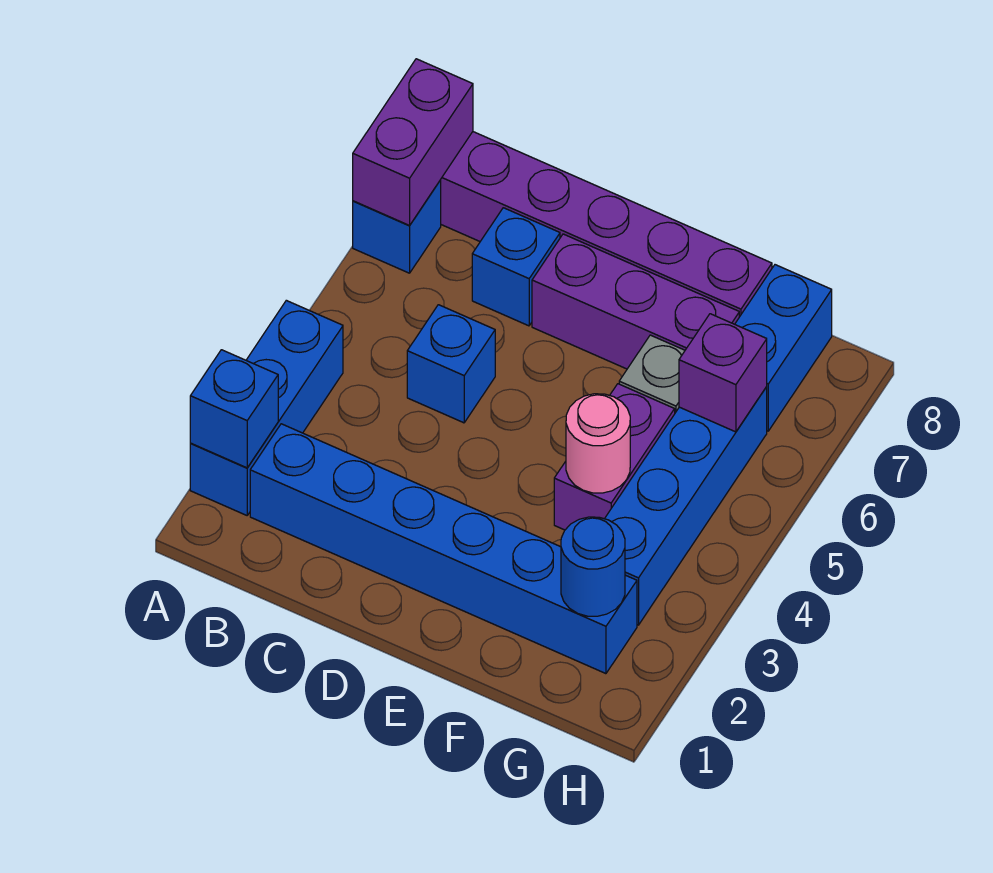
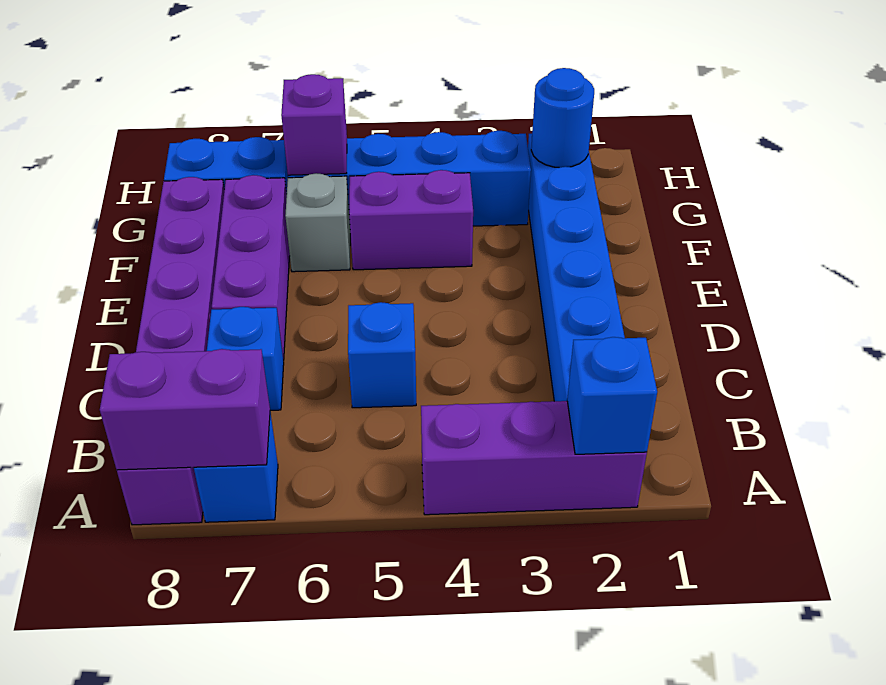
blue brick A2:A4 level 1 -> purple brick A2:A4 level 1
pink round brick F4 level 2 -> none

